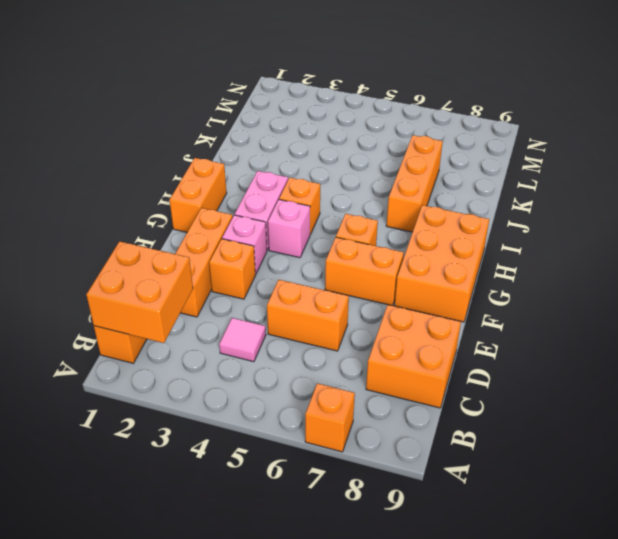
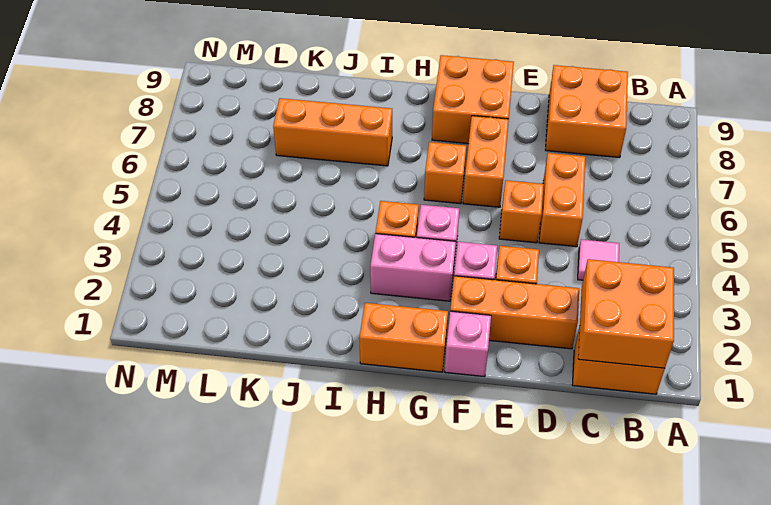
orange brick A7 level 1 -> orange brick E5 level 1
none -> pink brick F1 level 1
orange brick F8:H9 level 1 -> orange brick F8:G9 level 1

